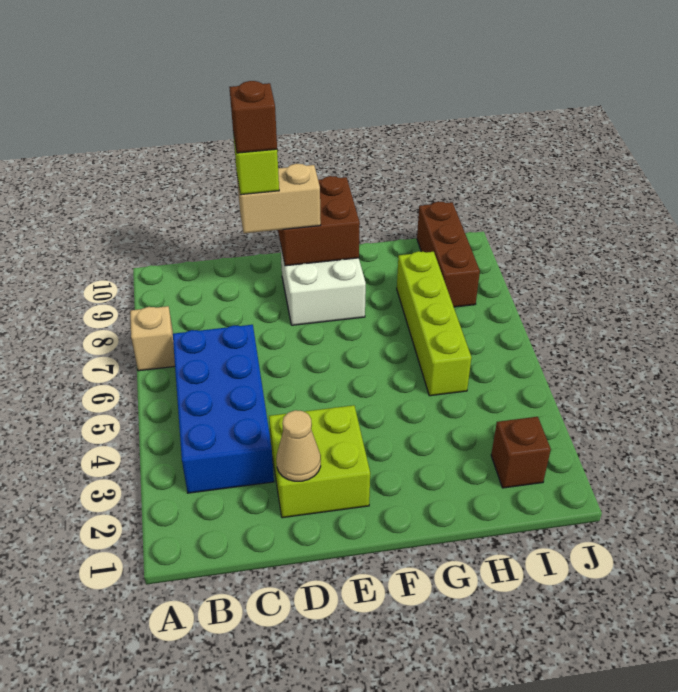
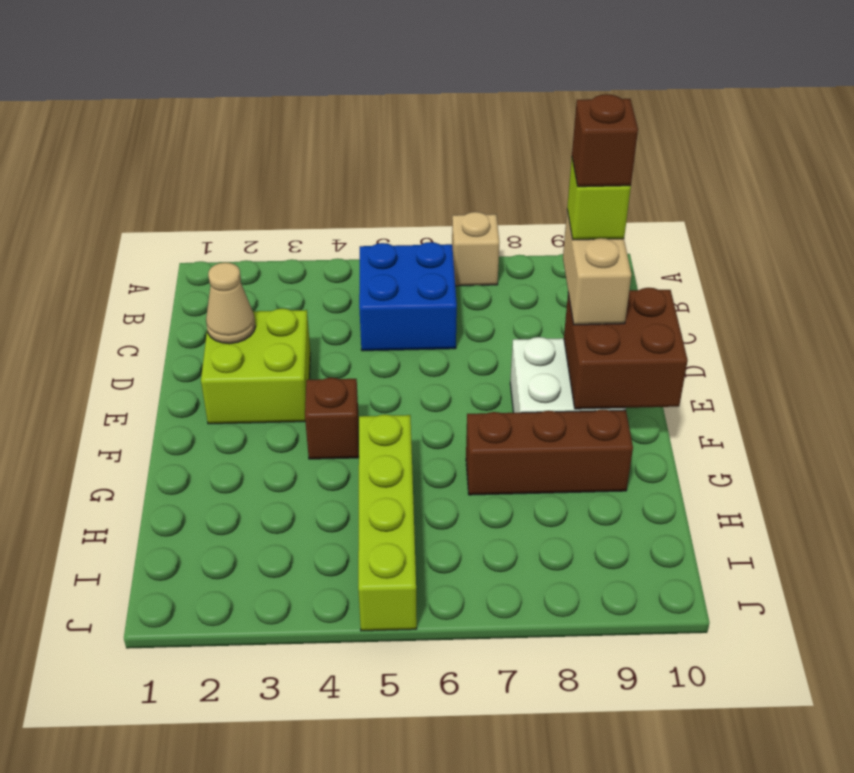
blue brick B3:C6 level 1 -> blue brick B5:C6 level 1
lime brick H5:H8 level 1 -> lime brick G5:J5 level 1
brown brick I2 level 1 -> brown brick F4 level 1
brown brick I8:I10 level 1 -> brown brick G7:G9 level 1

